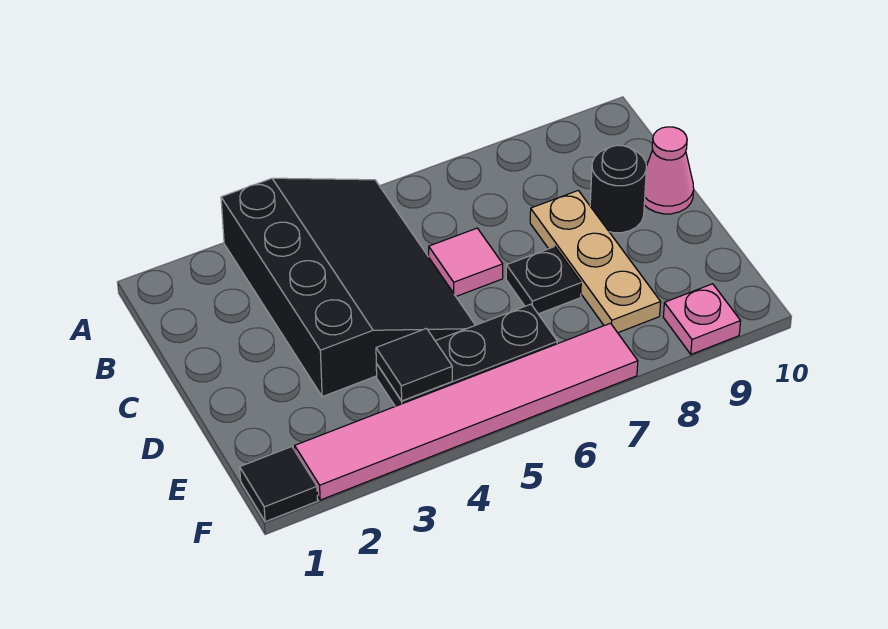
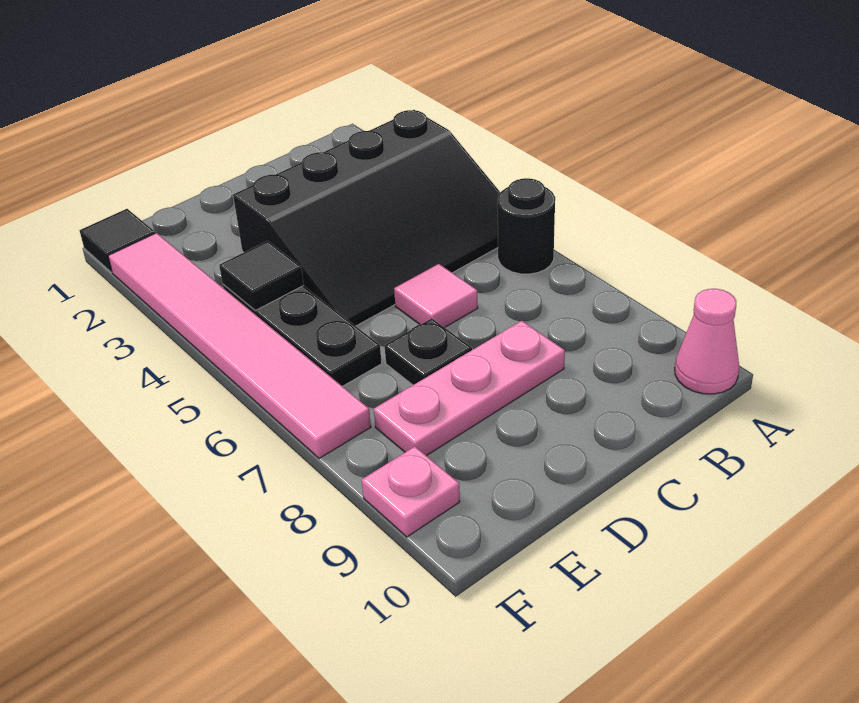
tan plate C8:E8 level 1 -> pink plate C8:E8 level 1
black round brick C9 level 1 -> black round brick A6 level 1
pink cone C10 level 1 -> pink cone A10 level 1

